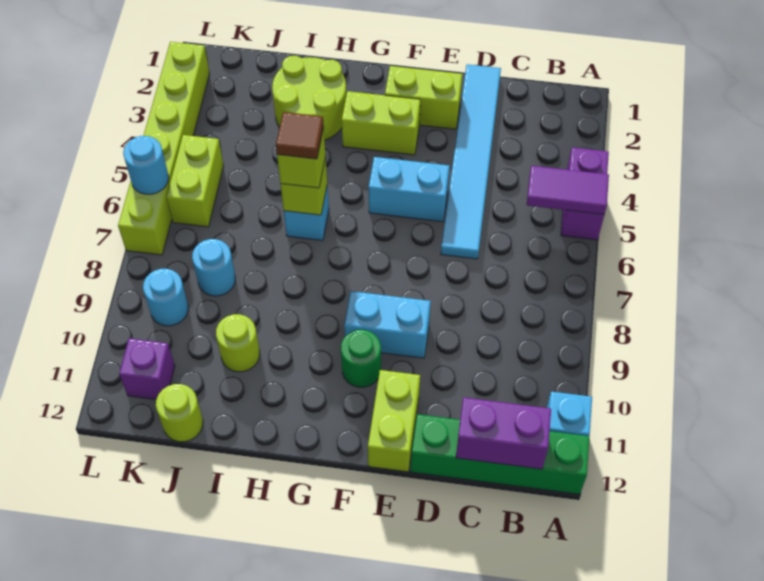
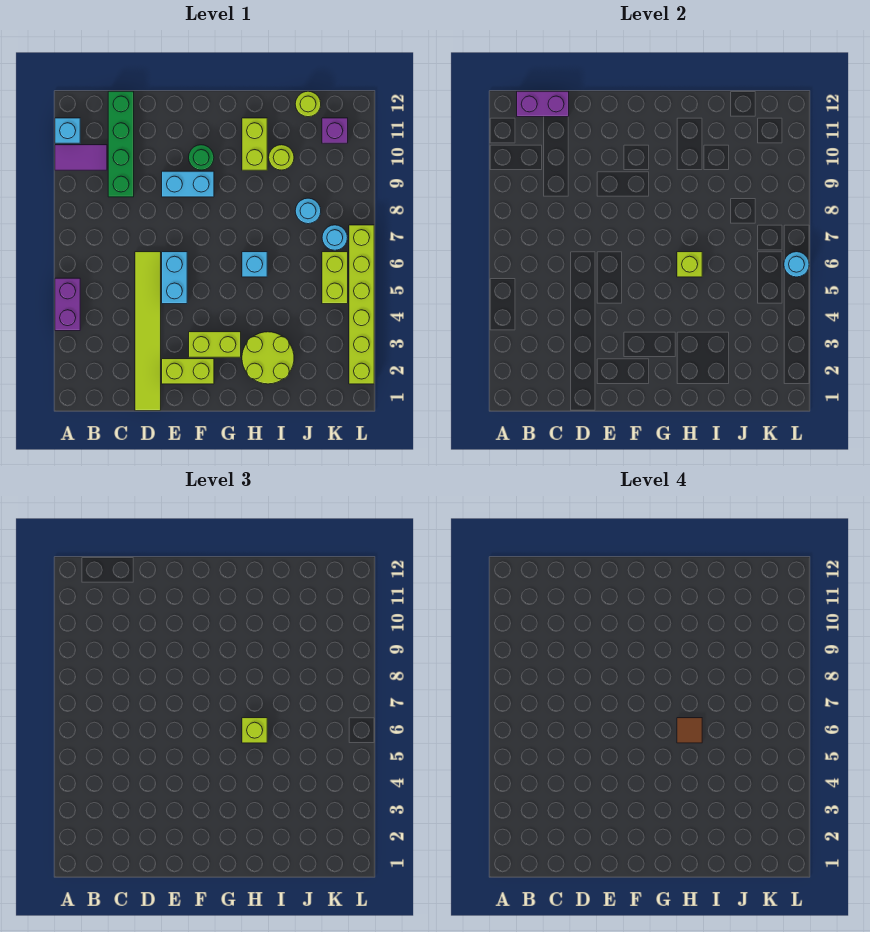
purple tile A5:B5 level 2 -> purple tile A10:B10 level 1
green brick A12:D12 level 1 -> green brick C9:C12 level 1
cyan tile D1:D6 level 1 -> lime tile D1:D6 level 1
cyan brick E5:F5 level 1 -> cyan brick E5:E6 level 1
lime brick E11:E12 level 1 -> lime brick H10:H11 level 1
cyan round brick K9 level 1 -> cyan round brick K7 level 1

